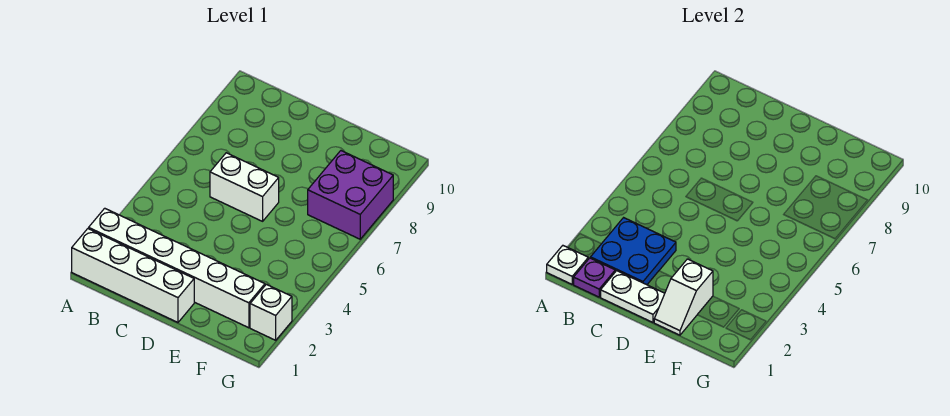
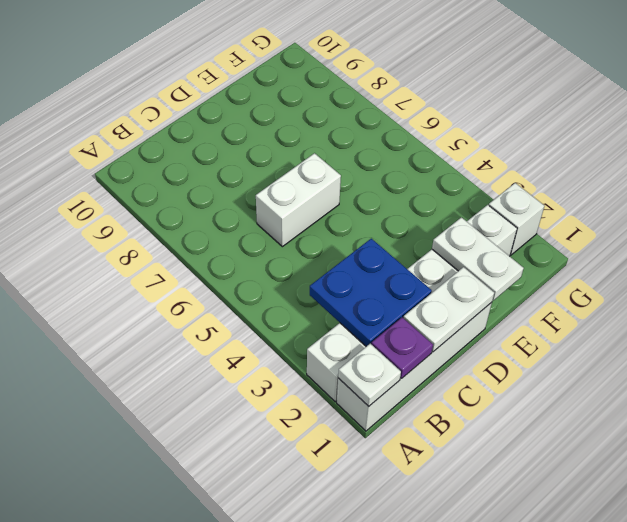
white slope E1:E2 level 2 top 2 -> white plate E1:E2 level 2
purple brick F7:G8 level 1 -> none

